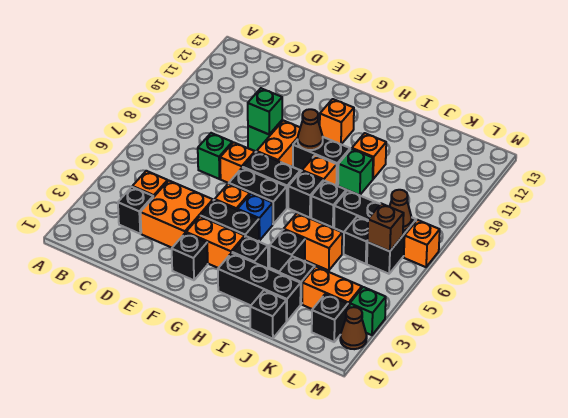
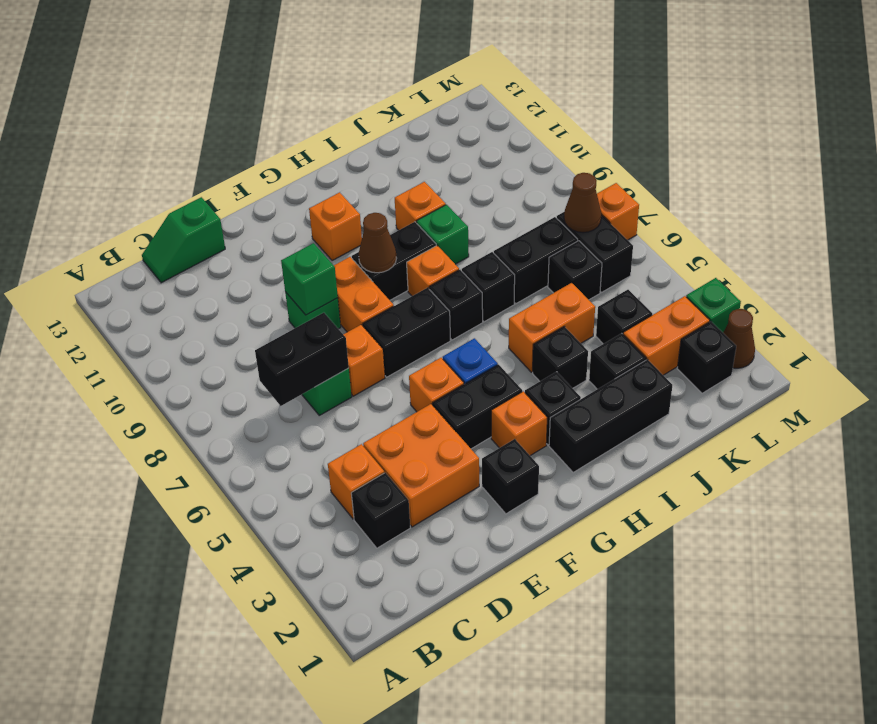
none -> green slope C13:D13 level 1 top D
orange brick F3:G3 level 1 -> orange brick G3 level 1
black brick F6:G6 level 1 -> black brick C7:D7 level 2
black brick J1 level 1 -> black brick K4 level 1
brown brick L6 level 2 -> none

